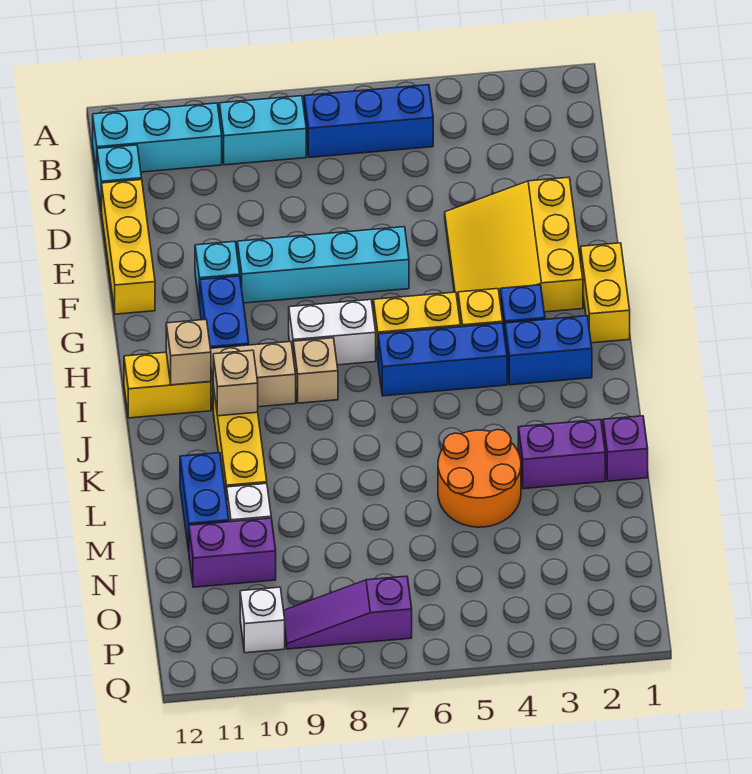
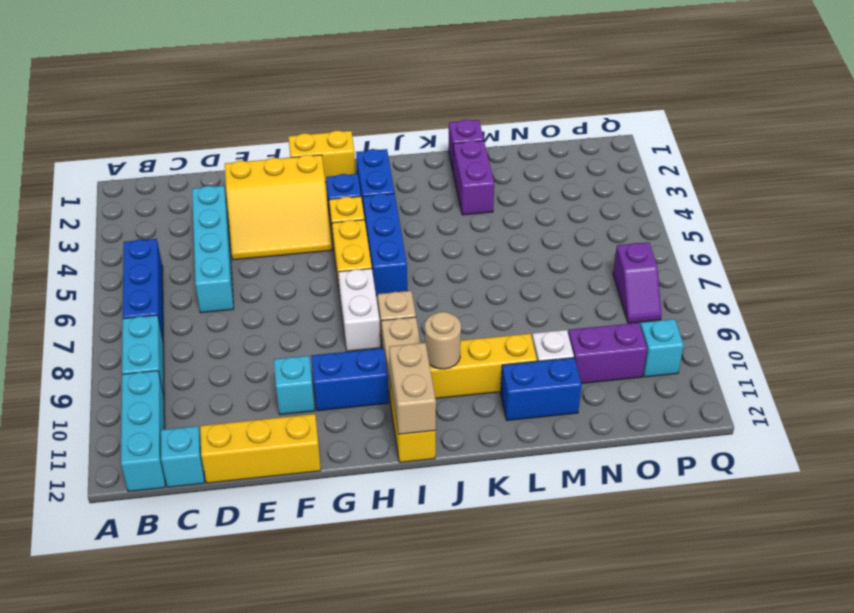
cyan brick F6:F9 level 1 -> cyan brick D3:D6 level 1
tan brick I11 level 2 -> tan brick I11:I12 level 2
tan brick J10 level 2 -> tan round brick J10 level 2
orange round brick L4:M5 level 1 -> none
purple brick N10:N11 level 1 -> purple brick N10:O10 level 1
purple slope P7:P9 level 1 top 7 -> purple slope P7:P8 level 1 top 7
white brick P10 level 1 -> cyan brick P10 level 1

